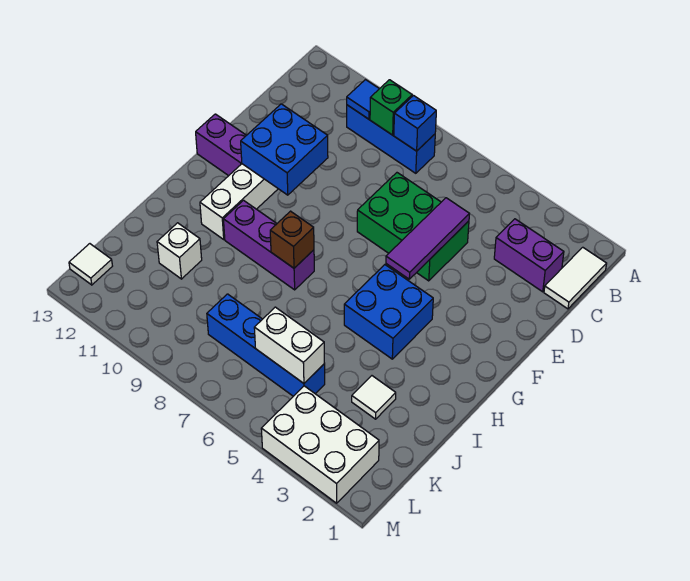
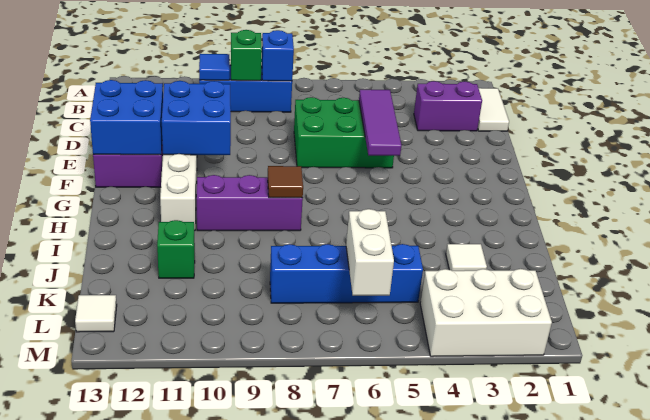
blue brick G4:H5 level 1 -> blue brick E12:F13 level 2
brown brick H8 level 2 -> brown tile H8 level 2
white brick J11 level 1 -> green brick J11 level 1
white brick K5:K6 level 2 -> white brick K6:L6 level 2

